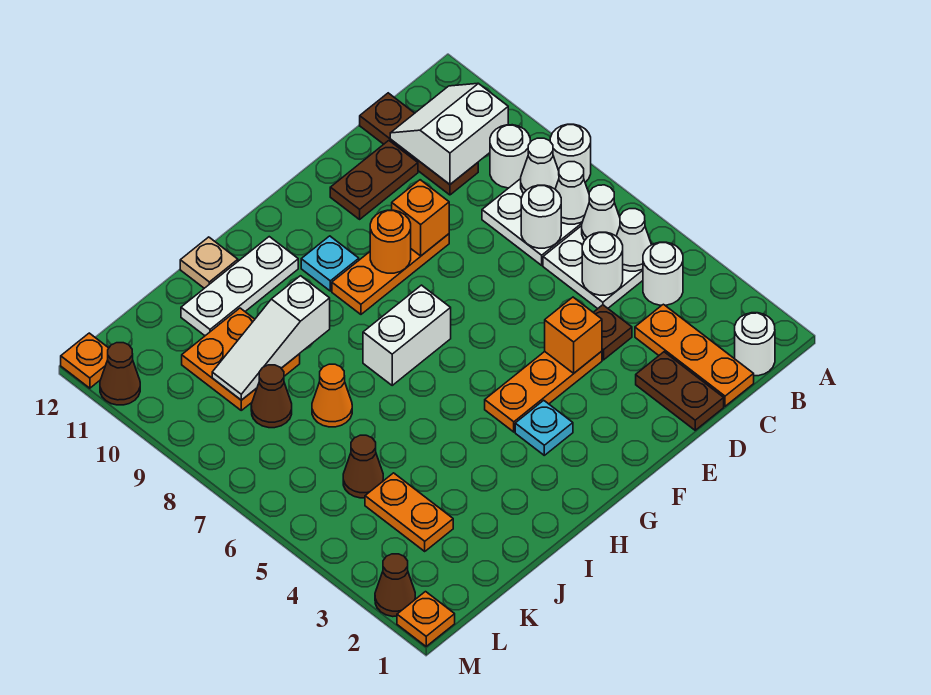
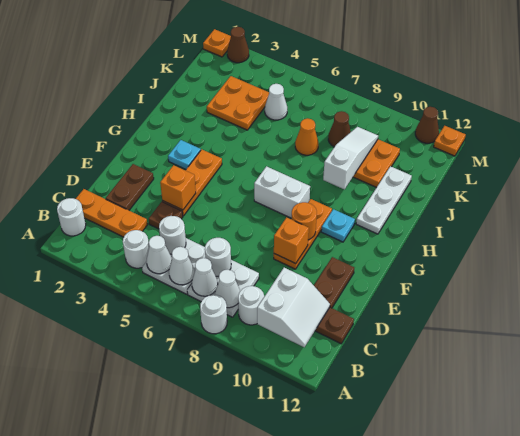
brown plate D1:D2 level 1 -> brown plate D2:E2 level 1
white brick G7:H7 level 1 -> white brick G7:G8 level 1
tan plate I12 level 1 -> none
orange plate K3:K4 level 1 -> orange plate J3:K4 level 1
brown cone K5 level 1 -> white cone K5 level 1

